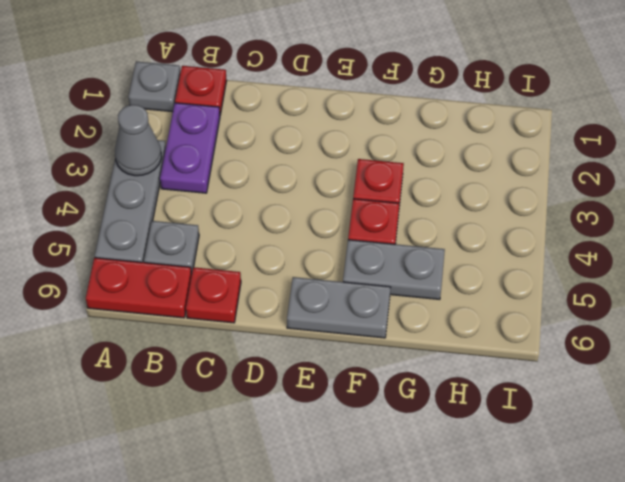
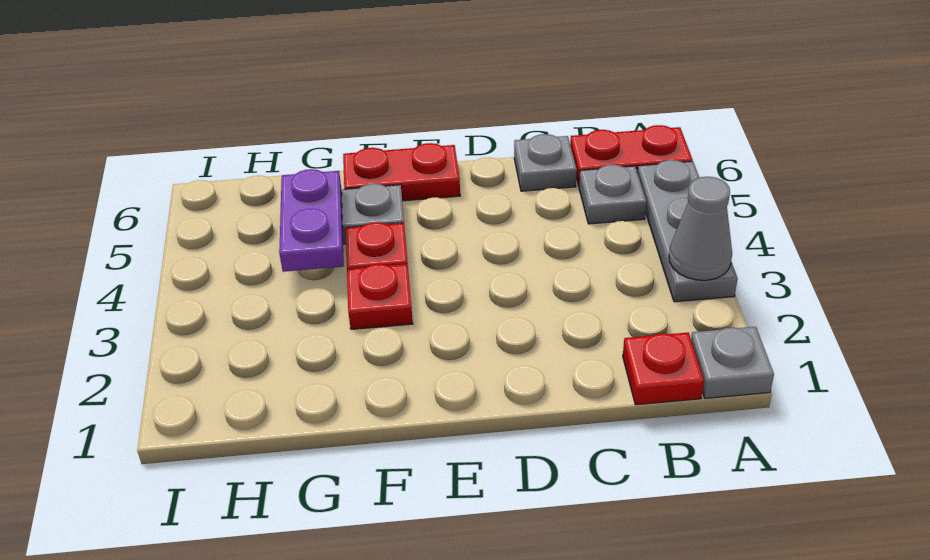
purple plate B2:B3 level 1 -> purple plate G4:G5 level 2
red plate C6 level 1 -> grey plate C6 level 1
grey plate E6:F6 level 1 -> red plate E6:F6 level 1

